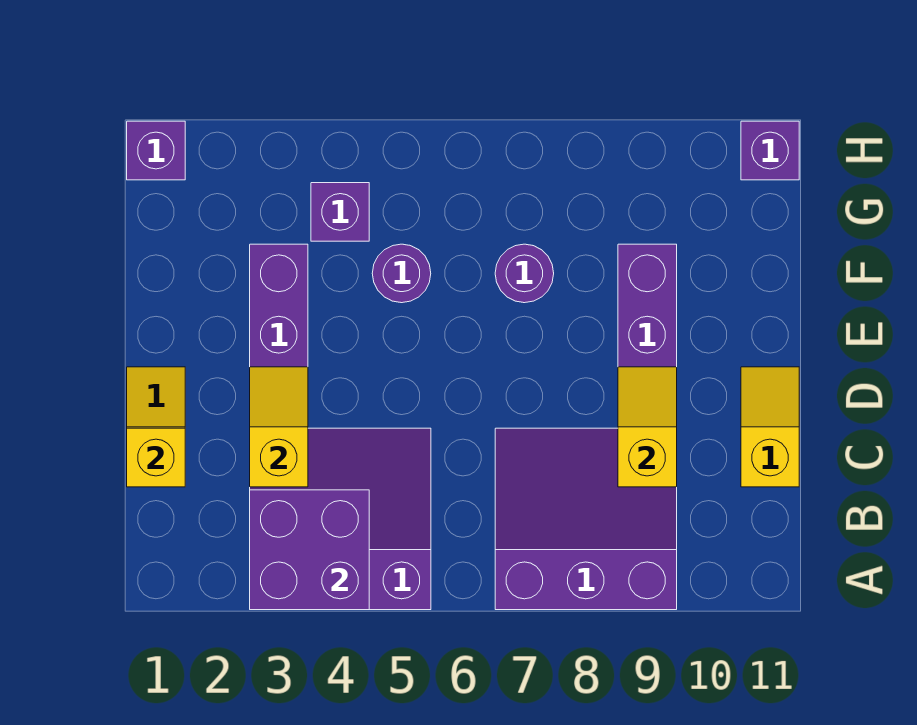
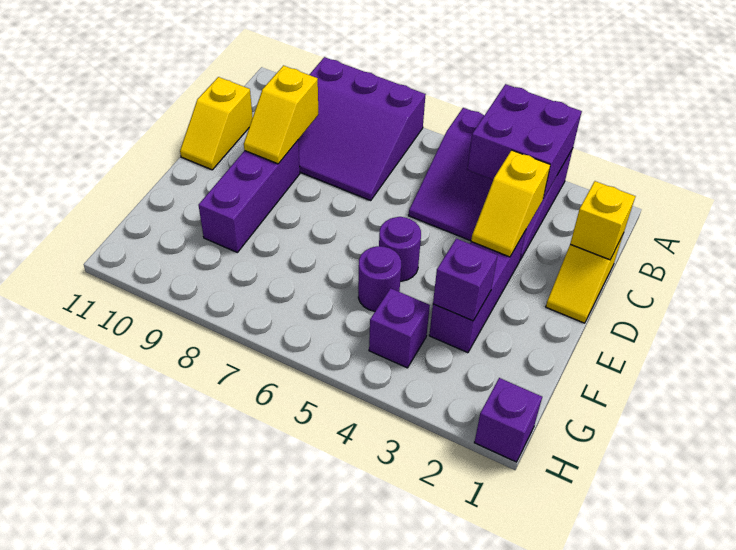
purple round brick F7 level 1 -> purple round brick E5 level 1
purple brick H11 level 1 -> purple brick F3 level 2

